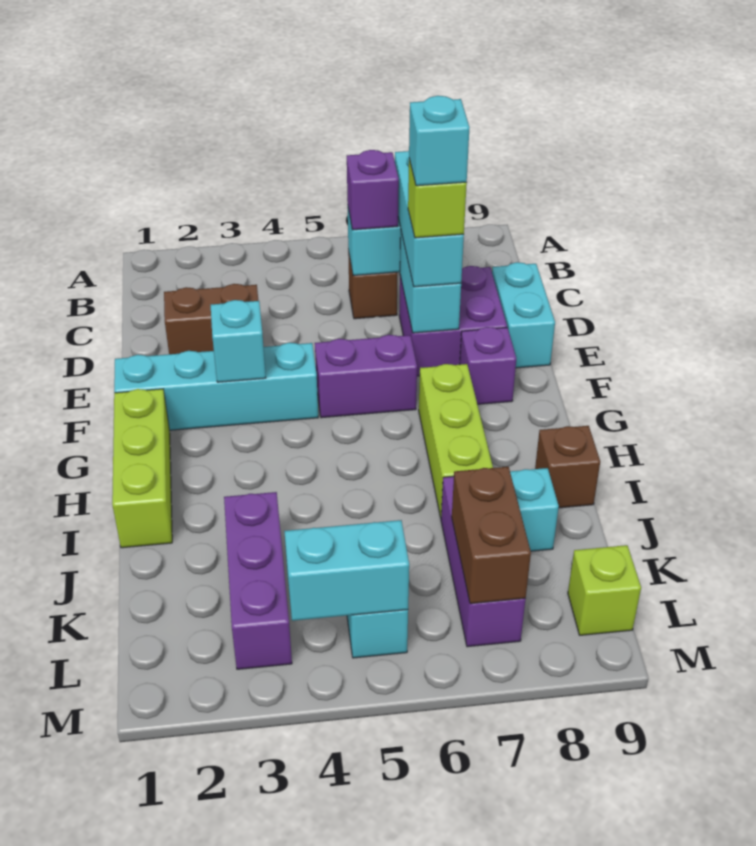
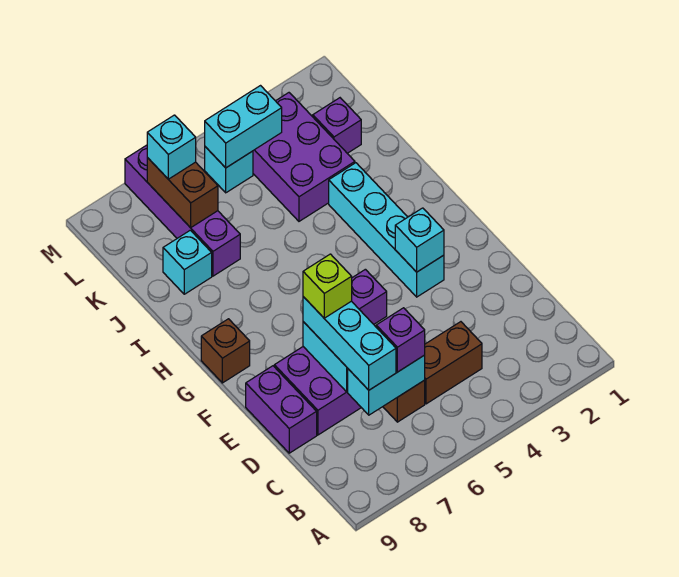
brown brick D2:D3 level 1 -> brown brick C4:C5 level 1
cyan brick D9:E9 level 1 -> purple brick D9:E9 level 1
cyan brick E7 level 5 -> cyan brick L7 level 3
cyan brick F1:F4 level 1 -> cyan brick F3:I3 level 1
purple brick F8 level 1 -> purple brick K2 level 1
lime brick G1:I1 level 1 -> none
lime brick G7:I7 level 1 -> none
brown brick I9 level 1 -> brown brick G9 level 1
purple brick J3:L3 level 1 -> purple brick J3:L4 level 1
purple brick J7:L7 level 1 -> purple brick J7:M7 level 1
lime brick L9 level 1 -> none

